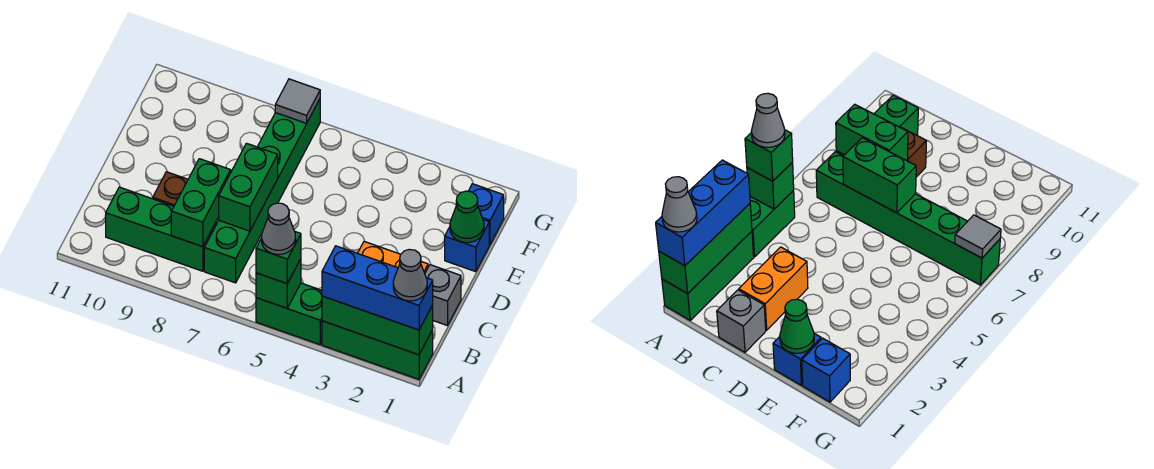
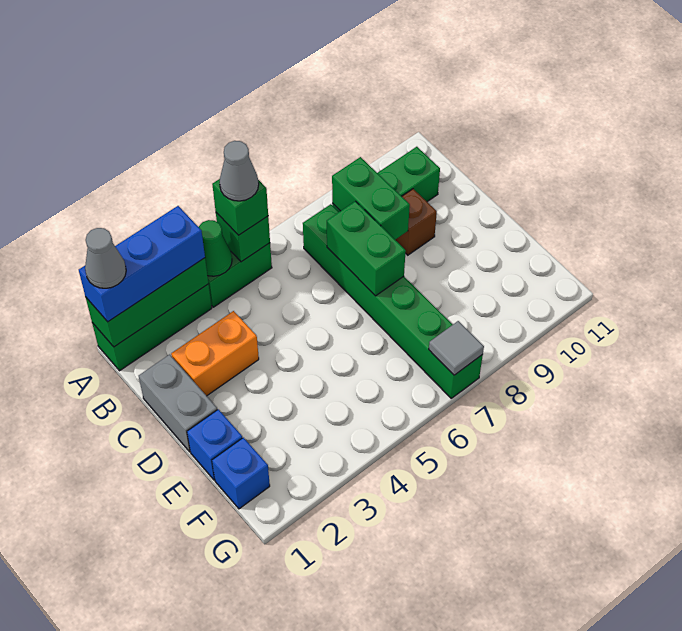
grey brick C1 level 1 -> grey brick C1:D1 level 1
green cone E1 level 2 -> green cone A4 level 2

